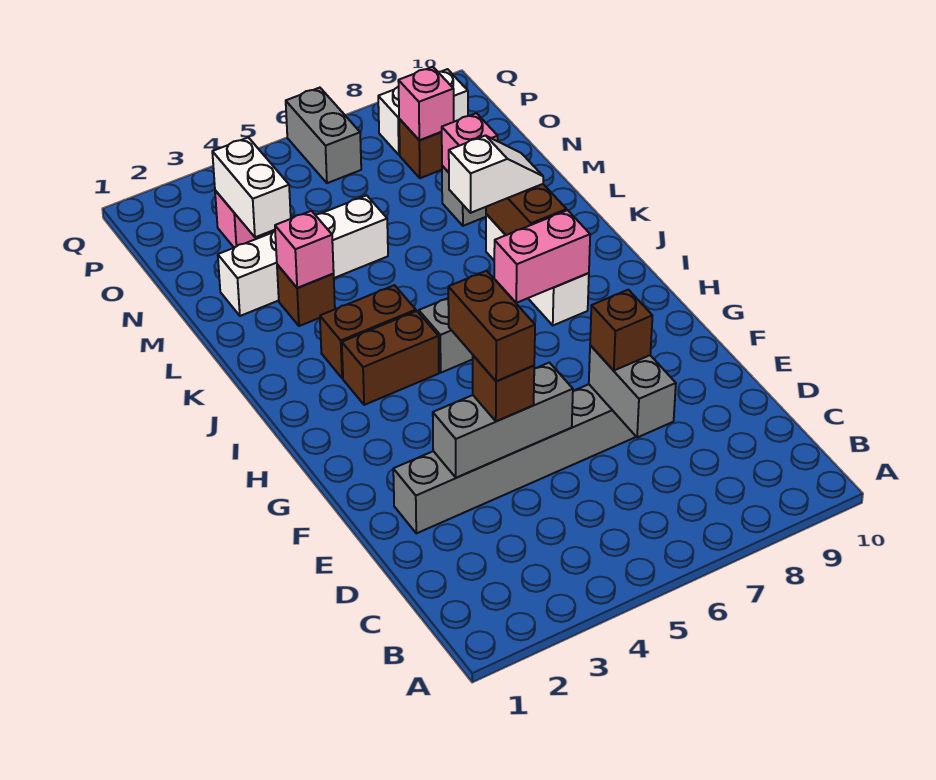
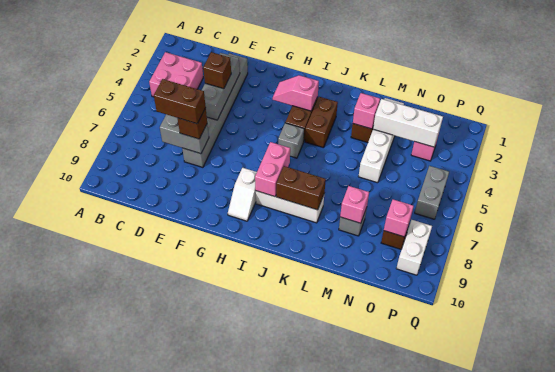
none -> pink brick B3:C4 level 1
brown brick E4:F4 level 4 -> brown brick D7:E7 level 4
none -> pink slope H3:I3 level 2 top I
white slope K7:K8 level 3 top 7 -> white slope H8:H9 level 1 top 8
white brick N3:O3 level 2 -> white brick M3:O3 level 2
grey brick P6:Q6 level 1 -> grey brick P5:P6 level 1

